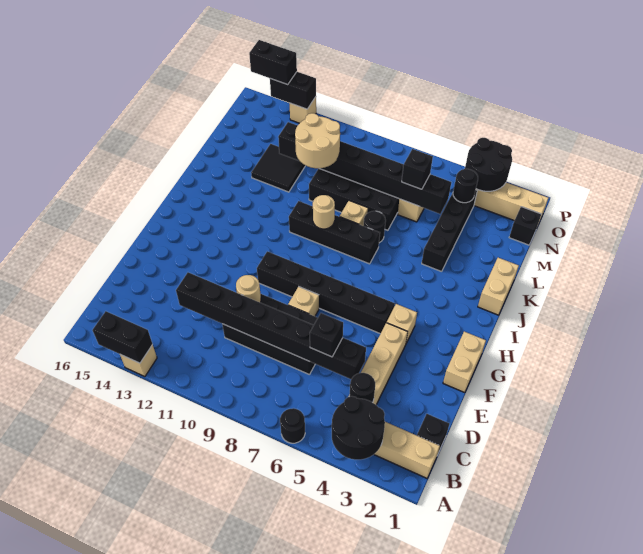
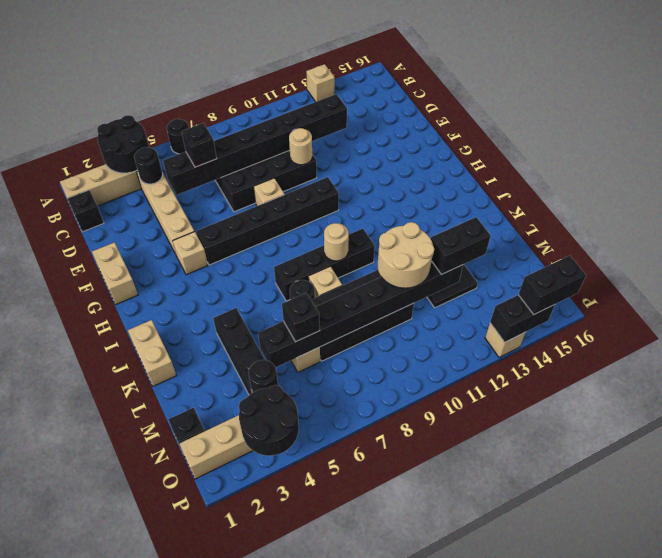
black brick A13:A14 level 2 -> black brick M12:M13 level 3

